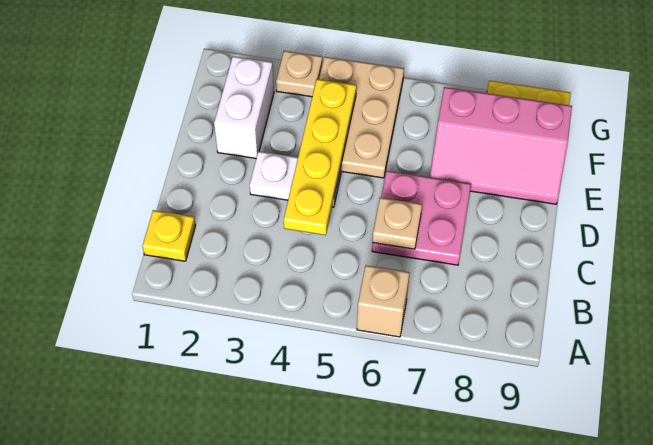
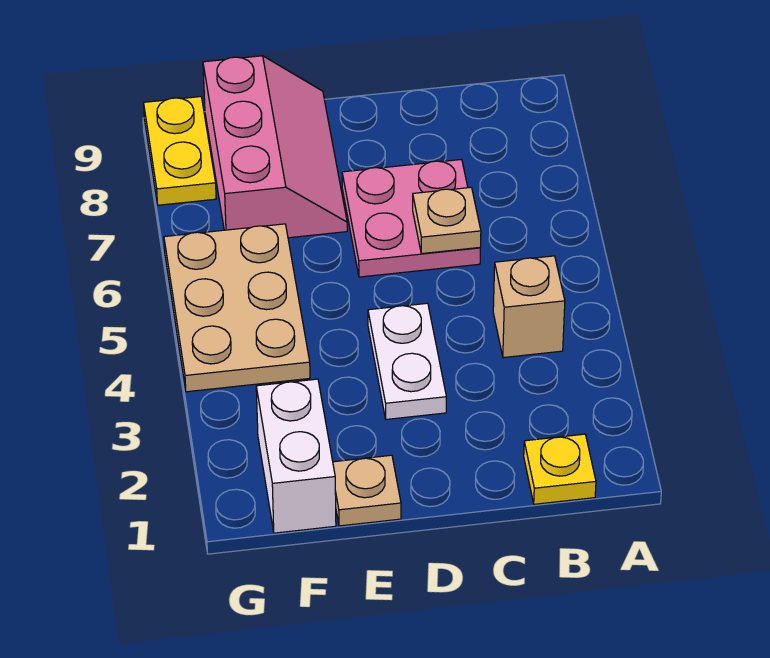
tan brick A6 level 1 -> tan brick B4 level 1
yellow plate C4:F4 level 2 -> none
white brick E2:F2 level 1 -> white brick F1:F2 level 1
tan plate E4:G5 level 1 -> tan plate F4:G6 level 1
tan plate G3 level 1 -> tan plate E1 level 1

